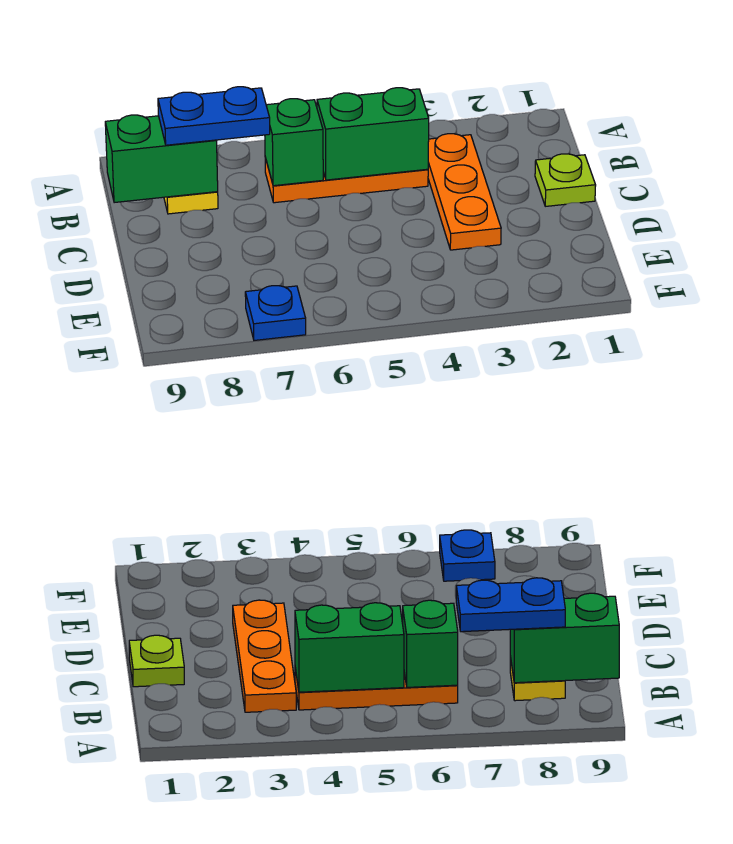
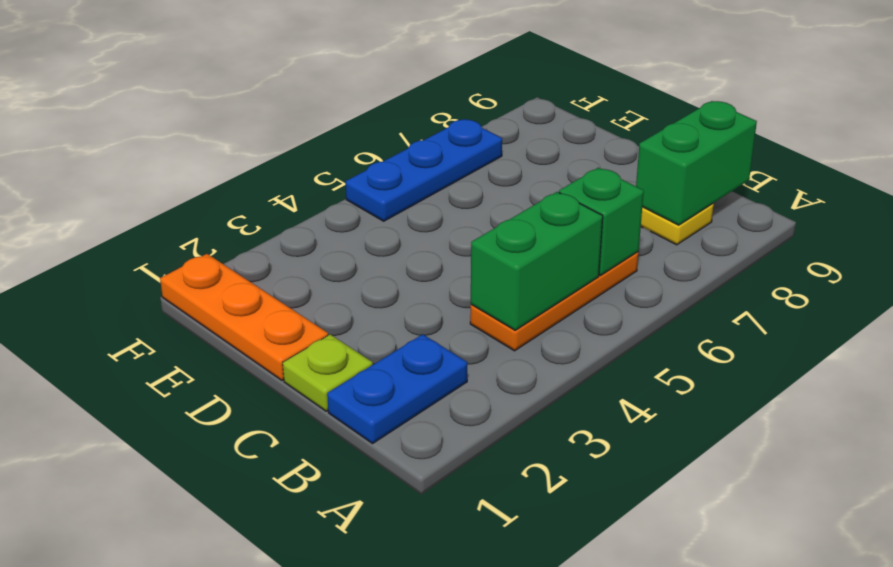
orange plate B3:D3 level 1 -> orange plate D1:F1 level 1
blue plate B7:B8 level 3 -> blue plate B1:B2 level 1
blue plate F7 level 1 -> blue plate F5:F7 level 1

